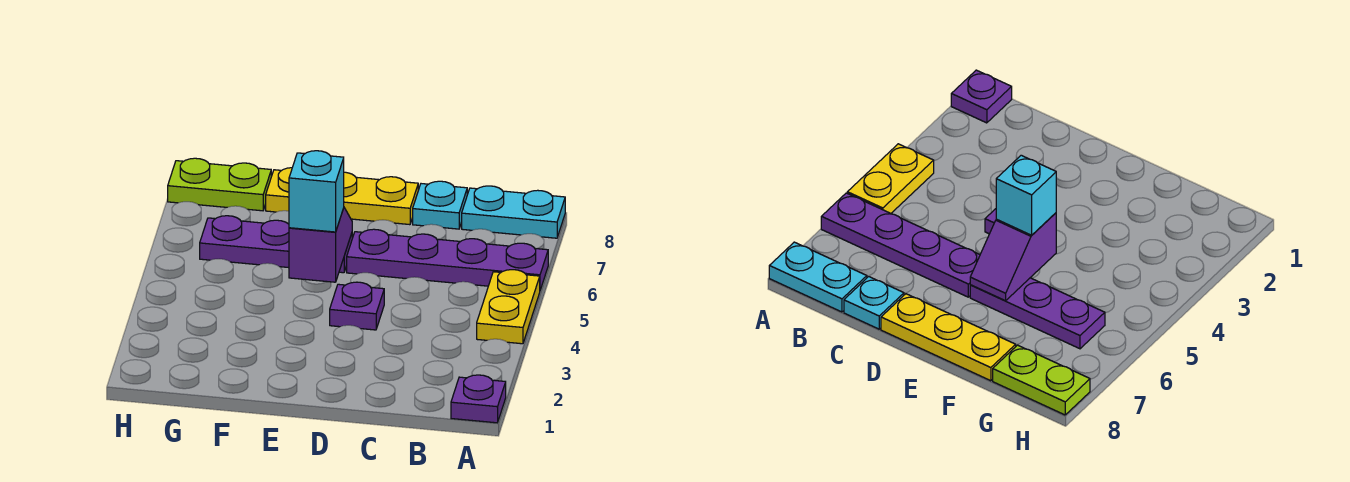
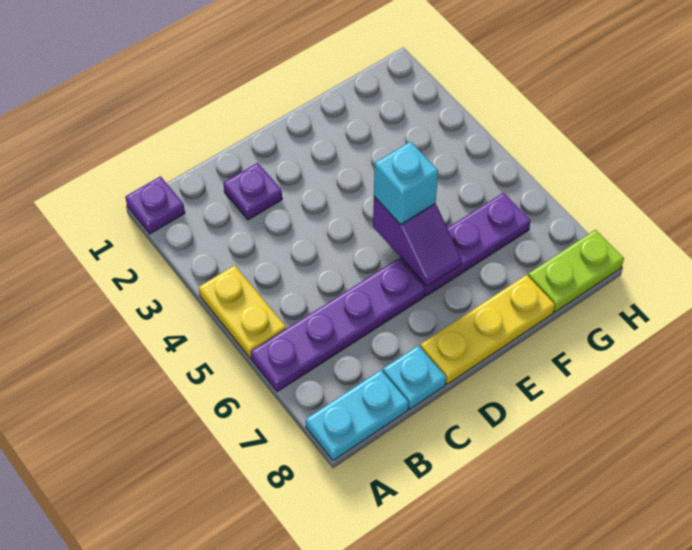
purple plate D4 level 1 -> purple plate C2 level 1

